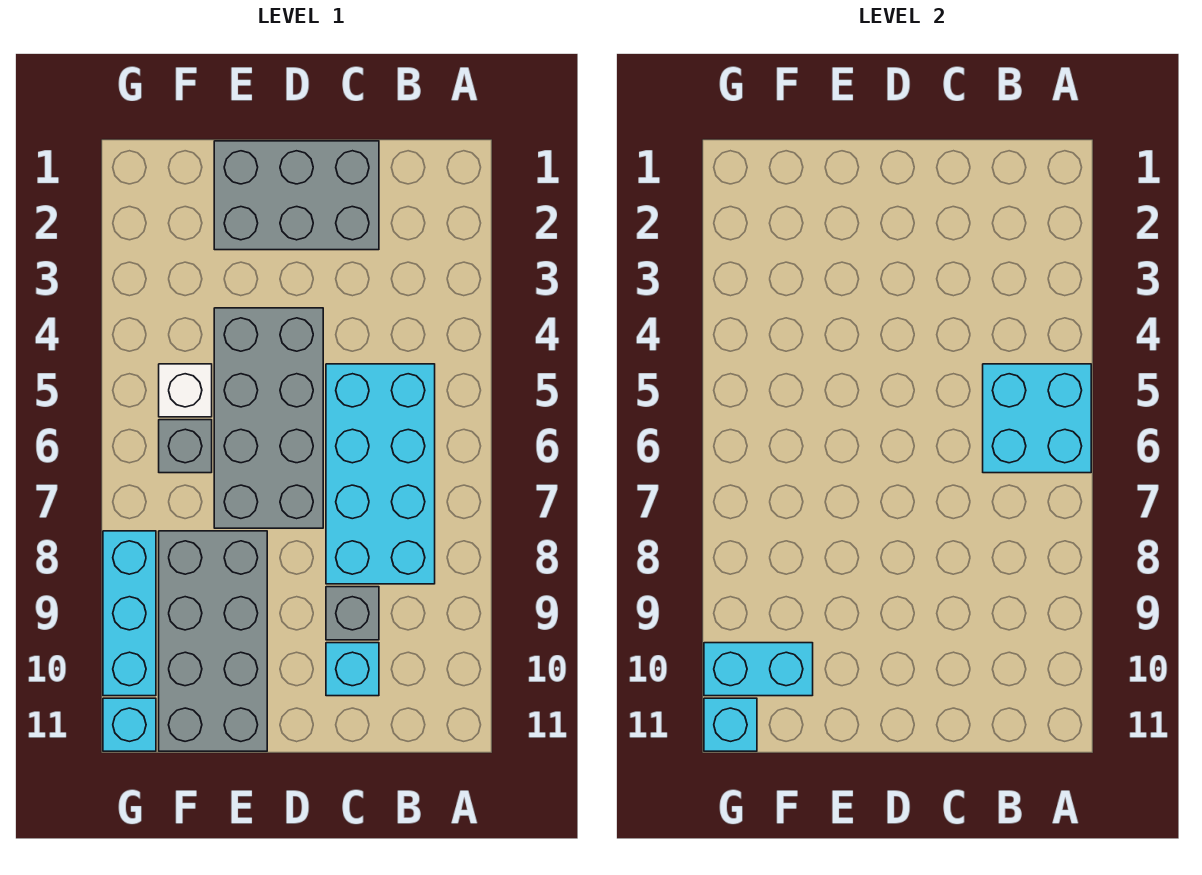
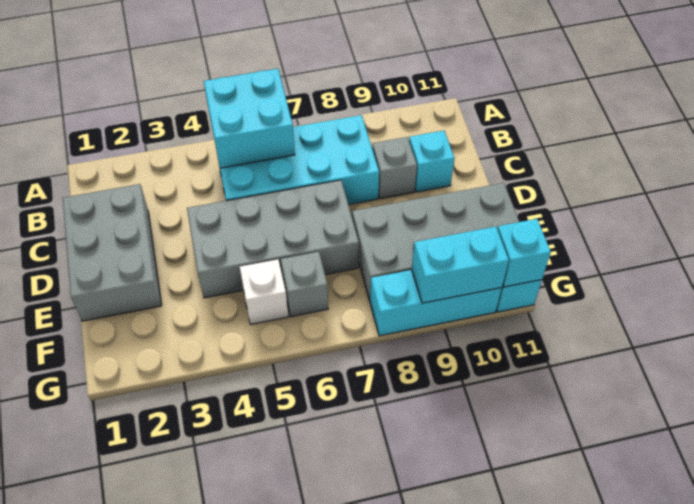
cyan brick F10:G10 level 2 -> cyan brick G9:G10 level 2

